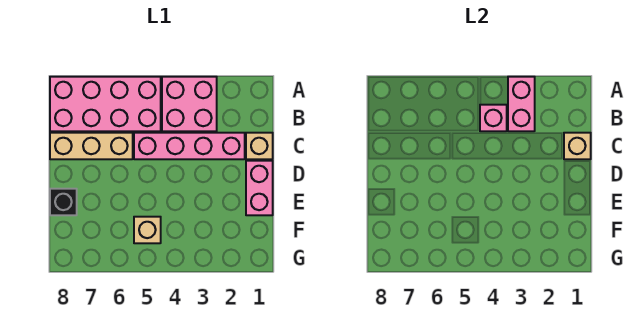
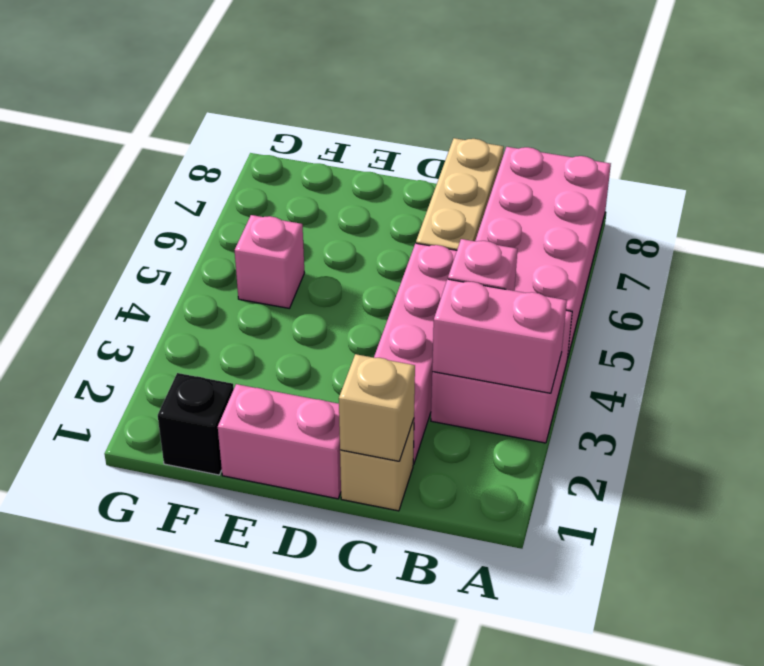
black brick E8 level 1 -> black brick F1 level 1
tan brick F5 level 1 -> pink brick F5 level 1

